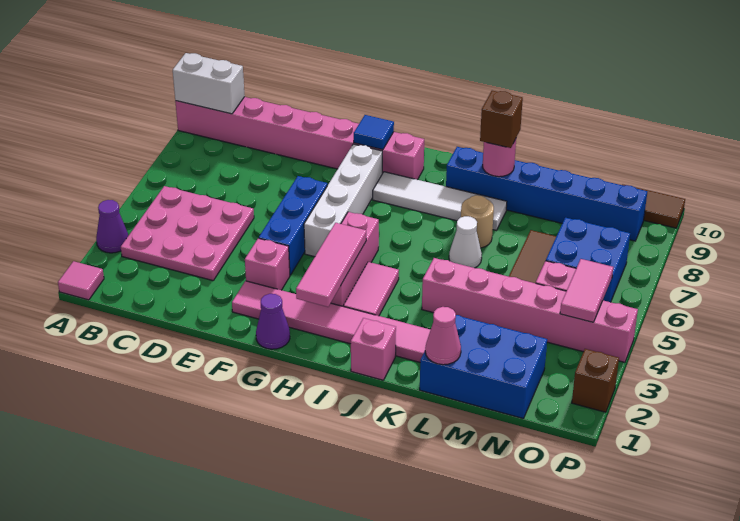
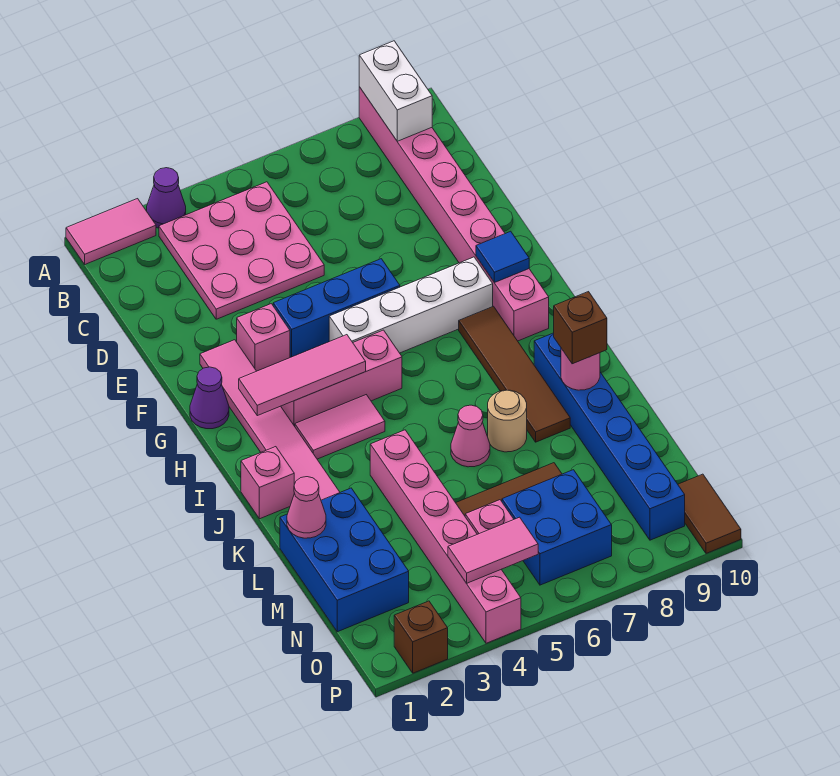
pink tile A1 level 1 -> pink tile A1:A2 level 1
white tile H8:K8 level 1 -> brown tile H8:K8 level 1
white cone K6 level 1 -> pink cone K6 level 1

